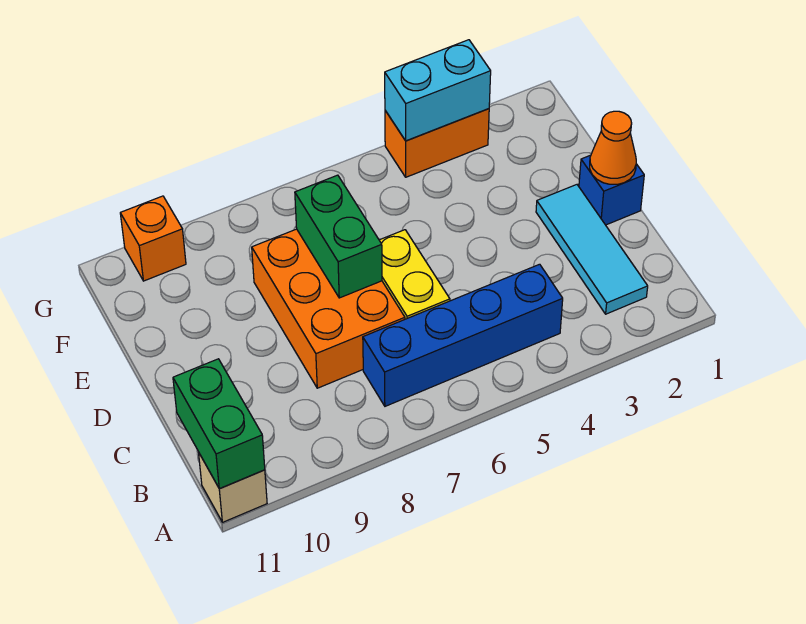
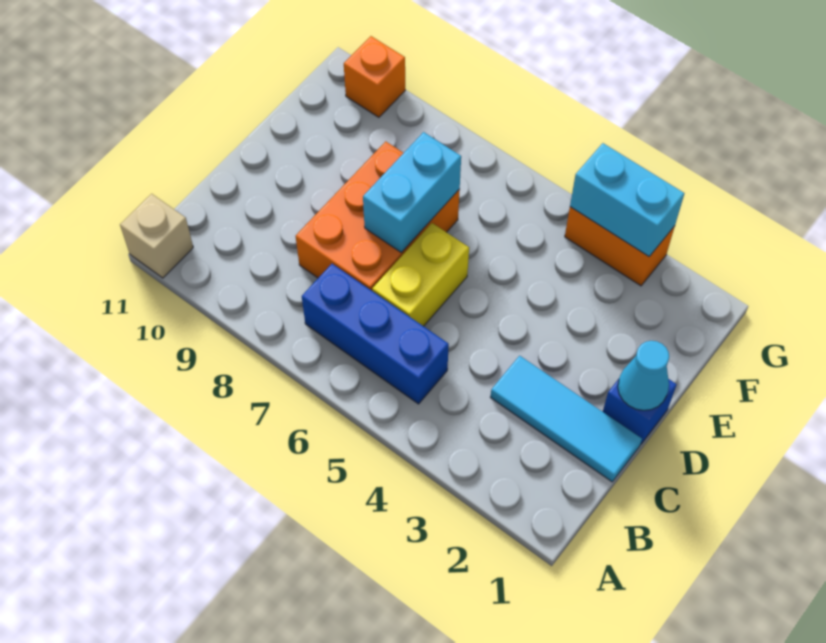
green brick A11:B11 level 2 -> none
cyan tile B2:D2 level 1 -> cyan tile C1:C3 level 1
blue brick B4:B7 level 1 -> blue brick B5:B7 level 1
orange cone D1 level 2 -> cyan cone D1 level 2
green brick D7:E7 level 2 -> cyan brick D7:E7 level 2

